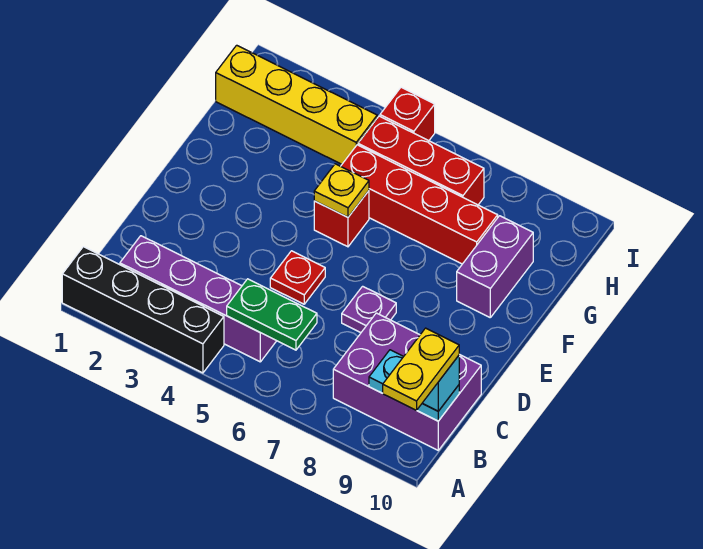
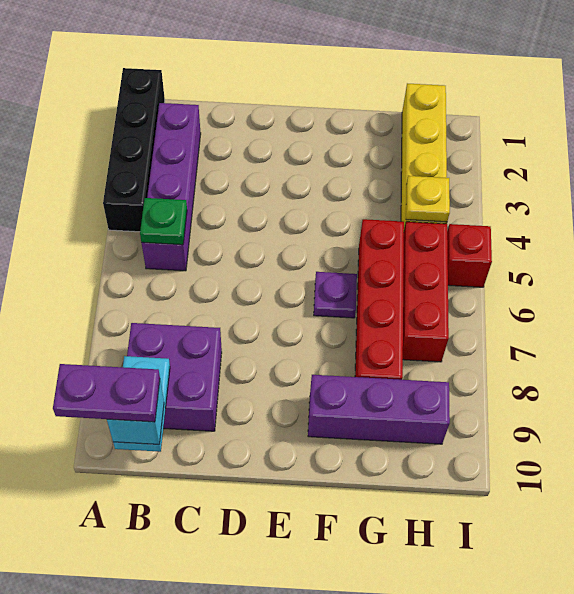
yellow plate A10:B10 level 4 -> purple plate A10:B10 level 4
green plate B5:B6 level 2 -> green plate B5 level 2
purple brick B8:C10 level 1 -> purple brick B8:C9 level 1
red plate D5 level 1 -> none
purple plate D7 level 1 -> purple plate F6 level 1
red brick F5 level 1 -> none
yellow plate F5 level 2 -> yellow plate H4 level 2
purple brick F9:G9 level 1 -> purple brick F9:H9 level 1

